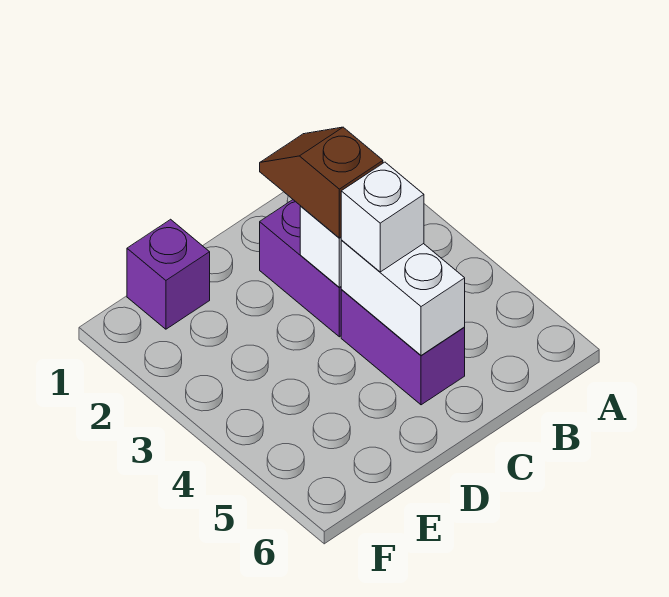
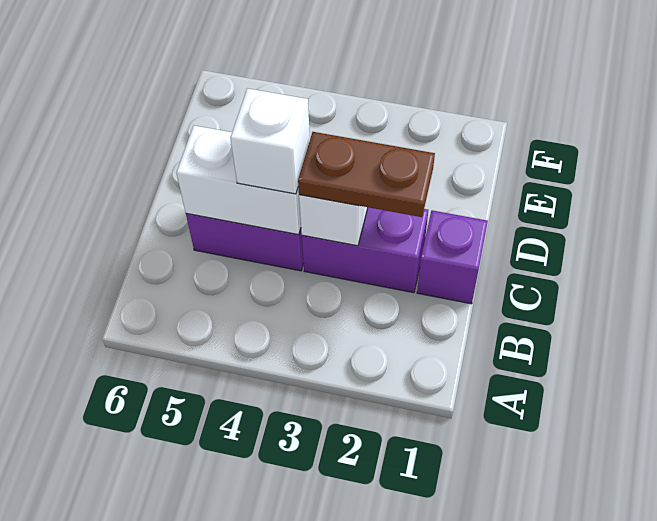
brown slope C2:C3 level 3 top 3 -> brown plate C2:C3 level 3
purple brick E1 level 1 -> purple brick C1 level 1

